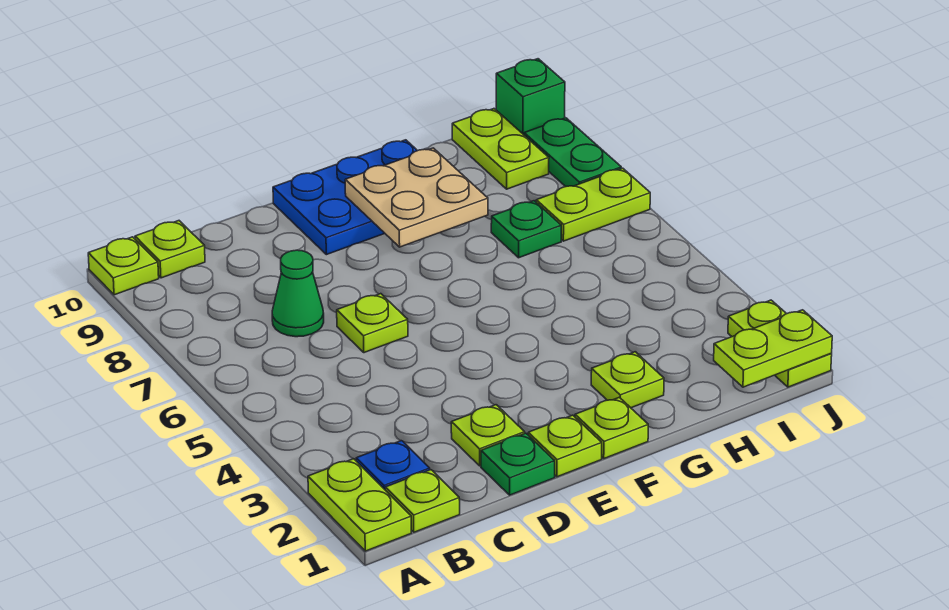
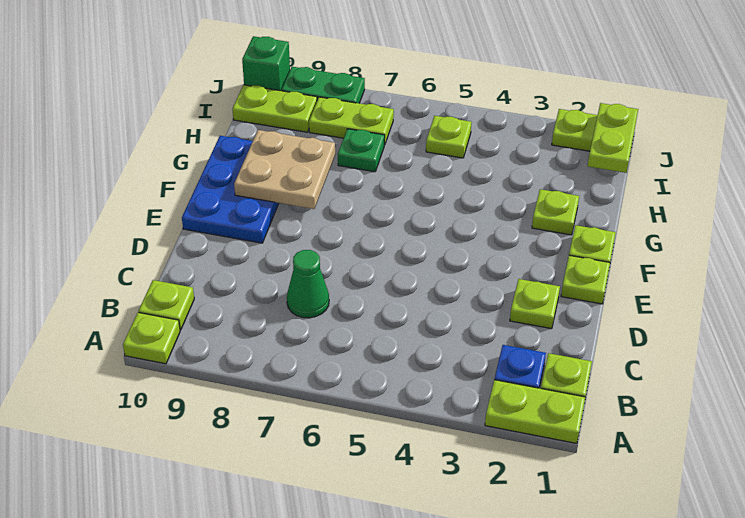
green plate D1 level 1 -> none
lime plate D6 level 1 -> lime plate I5 level 1
lime plate I7:J7 level 1 -> lime plate I7:I8 level 1

